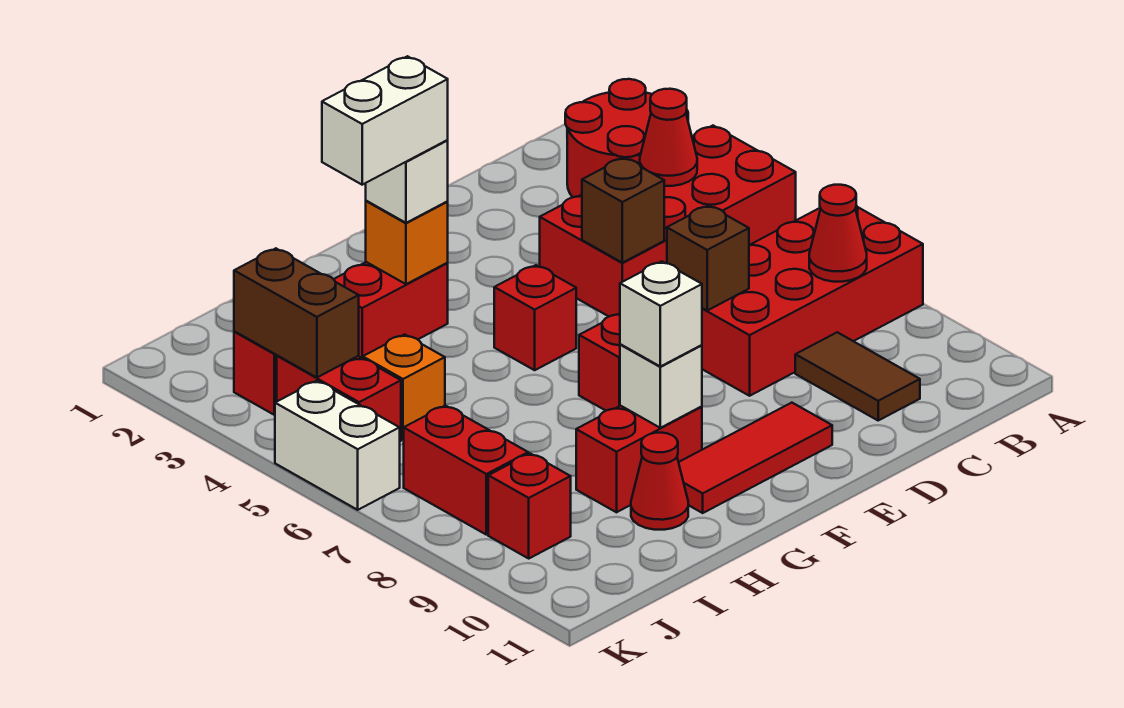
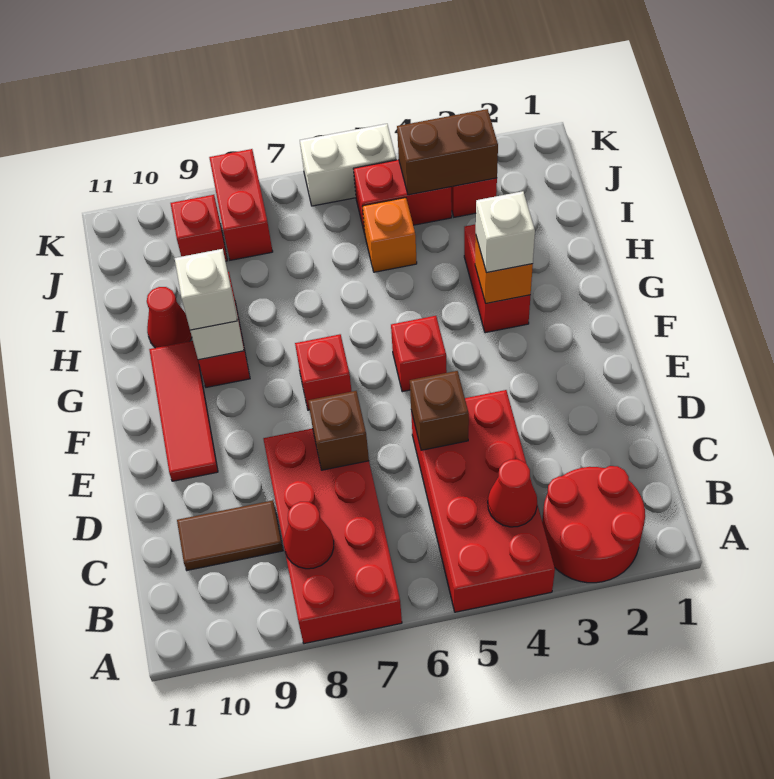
white brick G3:H3 level 4 -> none
red brick J7:J8 level 1 -> red brick J8:K8 level 1

